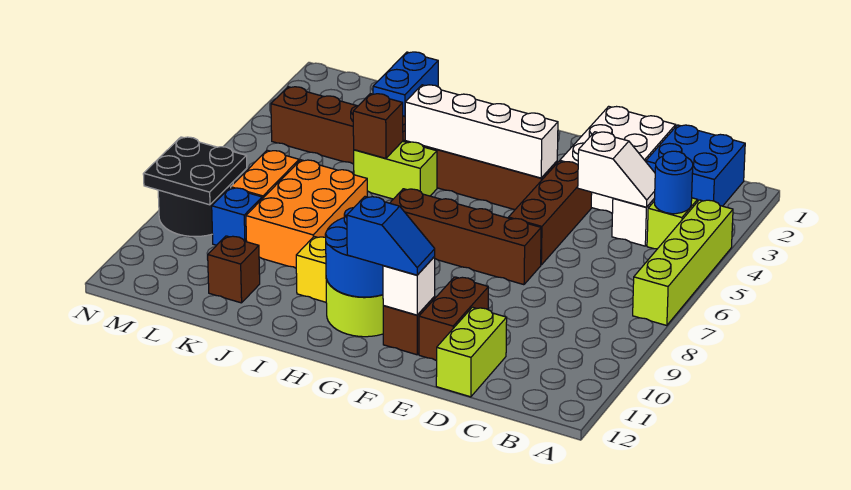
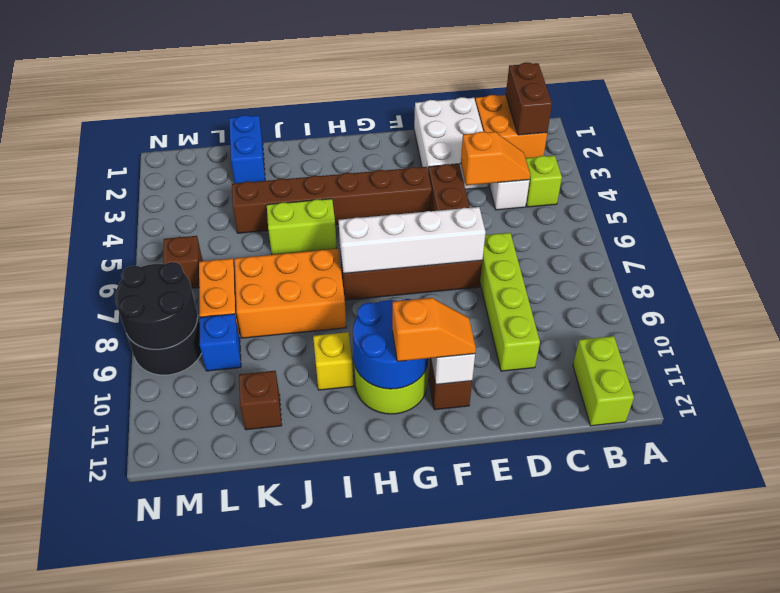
lime brick A4:A7 level 1 -> lime brick D7:D10 level 1
blue brick B1:C2 level 1 -> orange brick B1:C2 level 1
blue round brick B4 level 2 -> none
white slope C4:D4 level 2 top D -> orange slope C4:D4 level 2 top D
lime brick D11:D12 level 1 -> lime brick B11:B12 level 1
brown brick E10:E11 level 1 -> brown brick B1:B2 level 2
brown brick F4:M4 level 1 -> brown brick F4:K4 level 1
white brick F4:I4 level 2 -> white brick E7:H7 level 2
blue slope F11:G11 level 3 top G -> orange slope F11:G11 level 3 top G
brown brick J5 level 2 -> brown brick M6 level 1
orange brick J7:K9 level 1 -> orange brick I7:K8 level 1
black plate M8:N9 level 2 -> black round brick M8:N9 level 2

